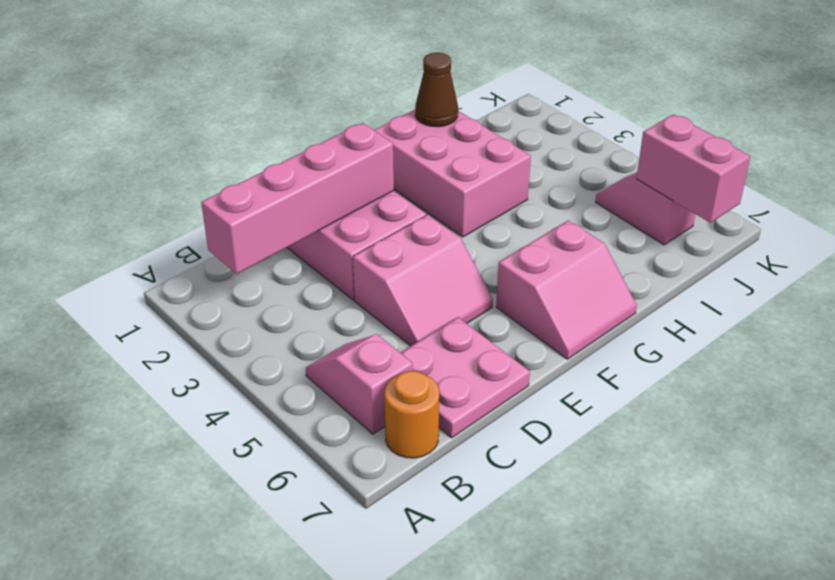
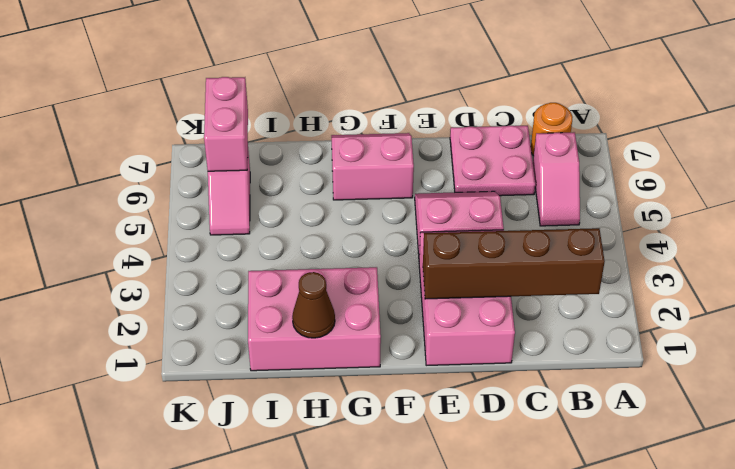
pink brick B2:E2 level 2 -> brown brick B2:E2 level 2
pink brick G1:H3 level 1 -> pink brick G1:I2 level 1

